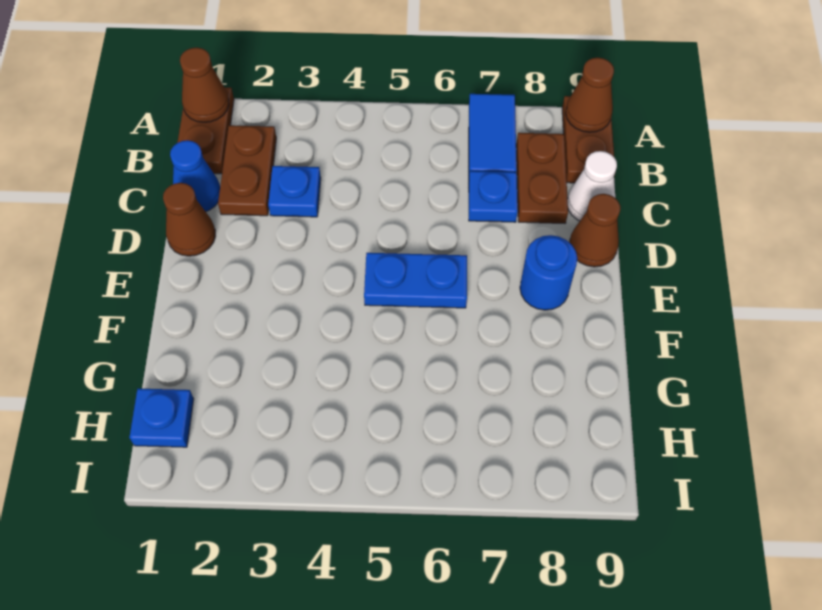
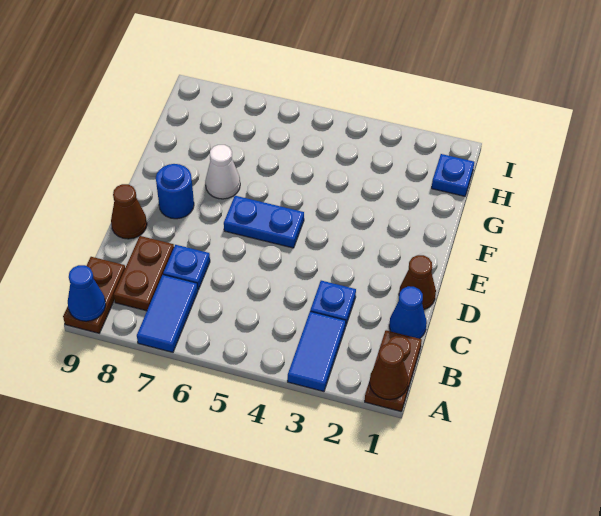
none -> blue tile A3:B3 level 1
brown cone A9 level 2 -> blue cone A9 level 2
brown plate B2:C2 level 1 -> none
white cone C9 level 1 -> white cone F7 level 1

